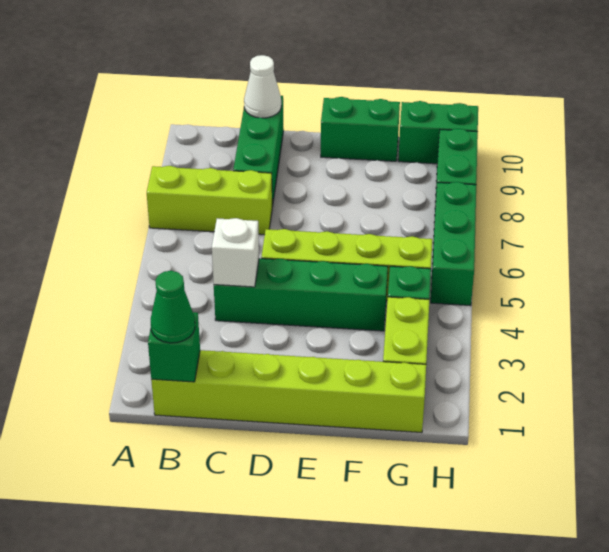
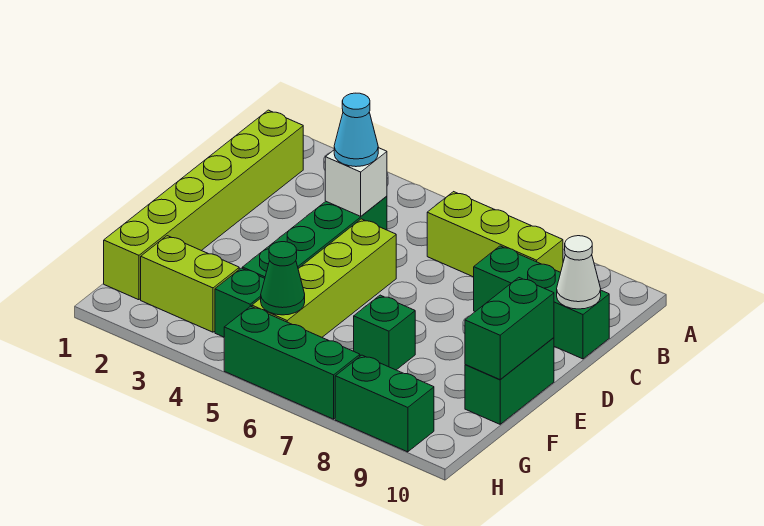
lime brick A7:C7 level 1 -> lime brick B6:B8 level 1
green brick B1 level 2 -> green brick F7 level 1
green cone B1 level 3 -> green cone G5 level 2
none -> cyan cone C4 level 3
green brick G10:H10 level 1 -> green brick E10:F10 level 2

